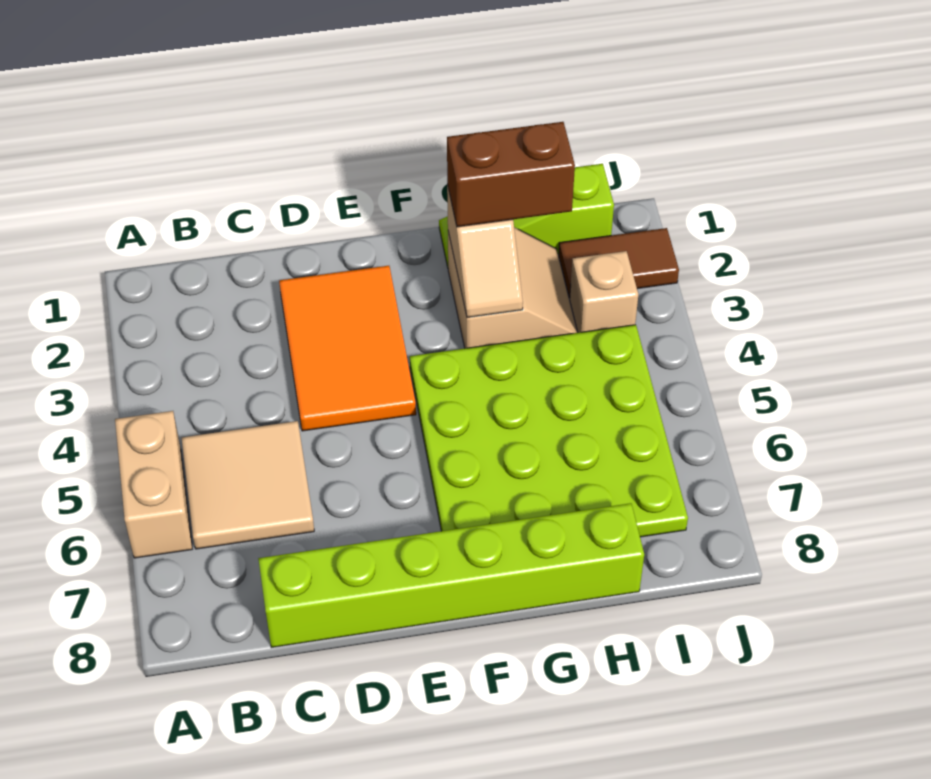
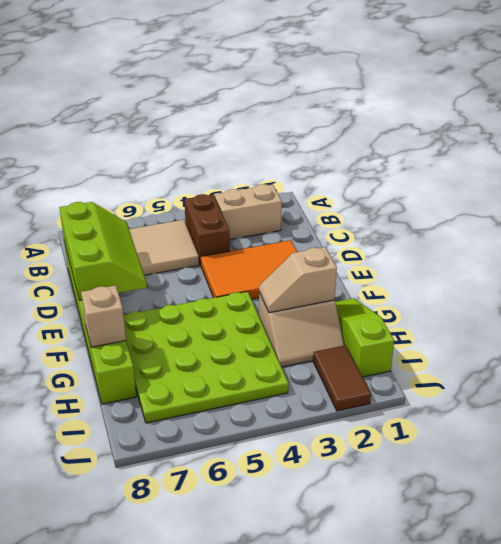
tan brick A5:A6 level 1 -> tan brick B2:B3 level 1
none -> lime slope C7:E8 level 2 top 8
brown brick G2:H2 level 3 -> brown brick B4:C4 level 1
tan brick I3 level 1 -> tan brick G8 level 2

